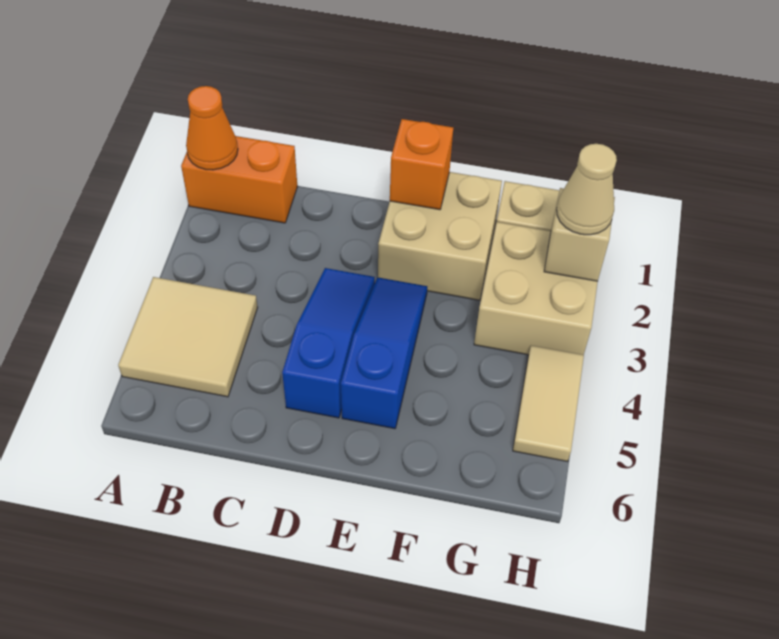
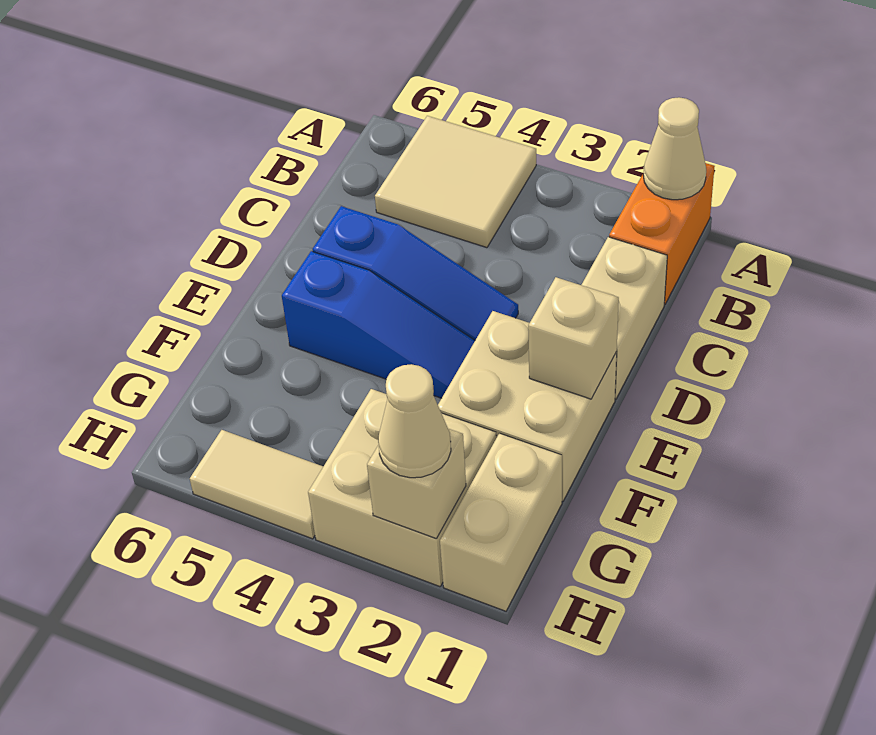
orange cone A1 level 2 -> tan cone A1 level 2
none -> tan brick C1:D1 level 1
orange brick E1 level 2 -> tan brick E1 level 2

